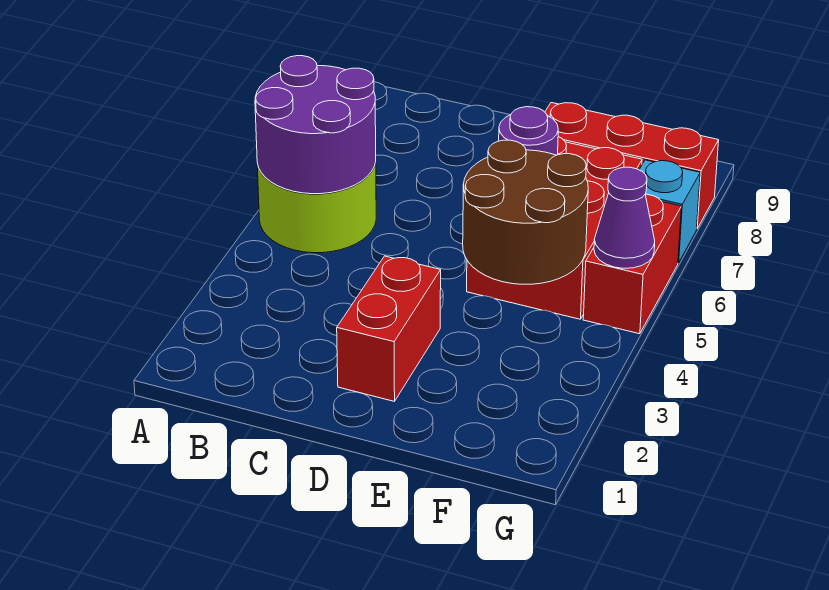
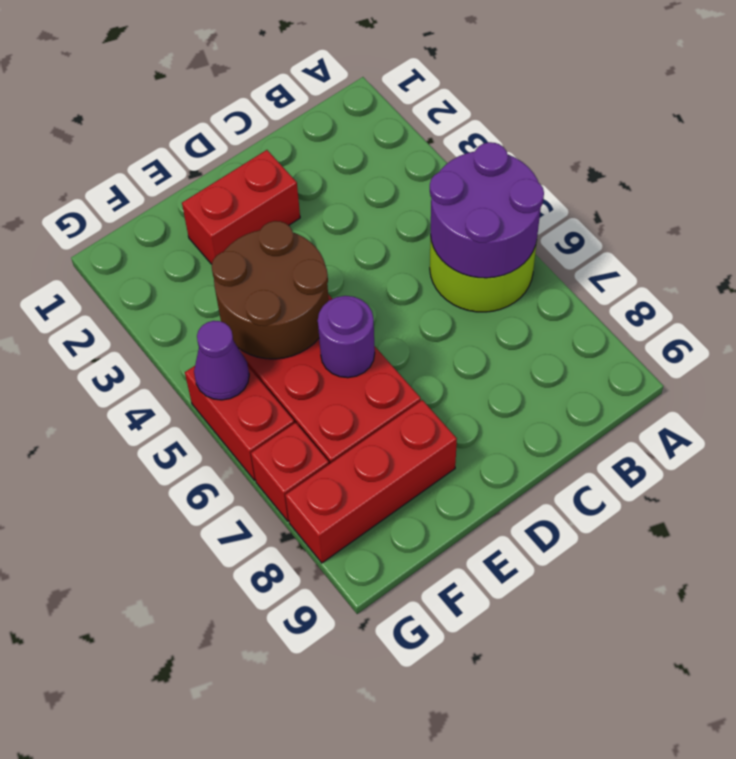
red brick D2:D3 level 1 -> red brick D2:E2 level 1
cyan brick G7 level 1 -> red brick G7 level 1

